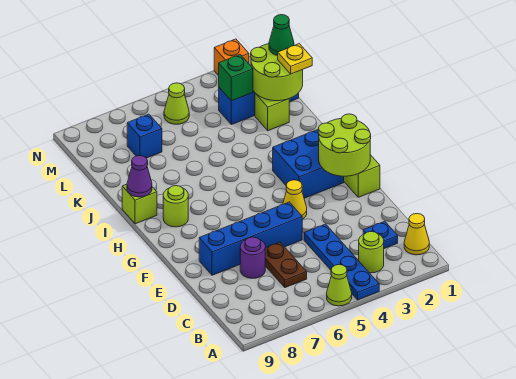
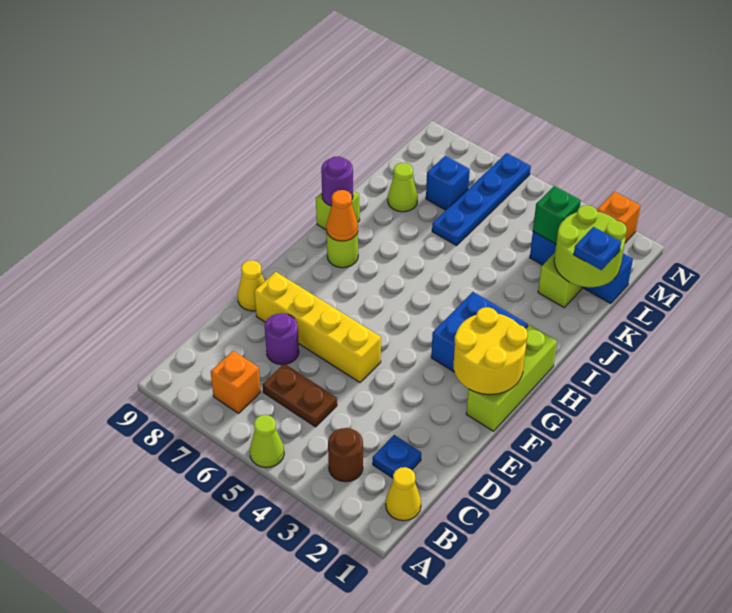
blue plate A4:D4 level 1 -> blue plate K6:N6 level 1
lime round brick B3 level 1 -> brown round brick B3 level 1
none -> orange brick B7 level 1
brown plate C6:D6 level 1 -> brown plate C5:C6 level 1
blue brick E5:E8 level 1 -> yellow brick E5:E8 level 1
lime round brick F1:G2 level 2 -> yellow round brick F1:G2 level 2
yellow cone F4 level 1 -> yellow cone E9 level 1
none -> orange cone H8 level 2
purple cone I9 level 2 -> purple round brick I9 level 2
yellow plate K1 level 3 -> blue plate K1 level 3
green cone L1 level 3 -> none
lime cone M5 level 1 -> lime cone K8 level 1

